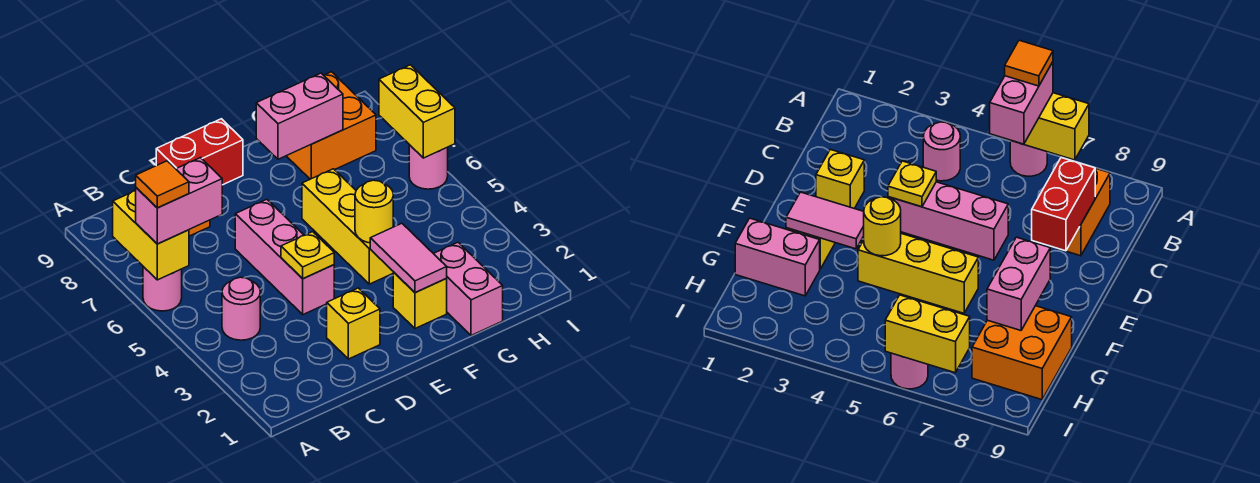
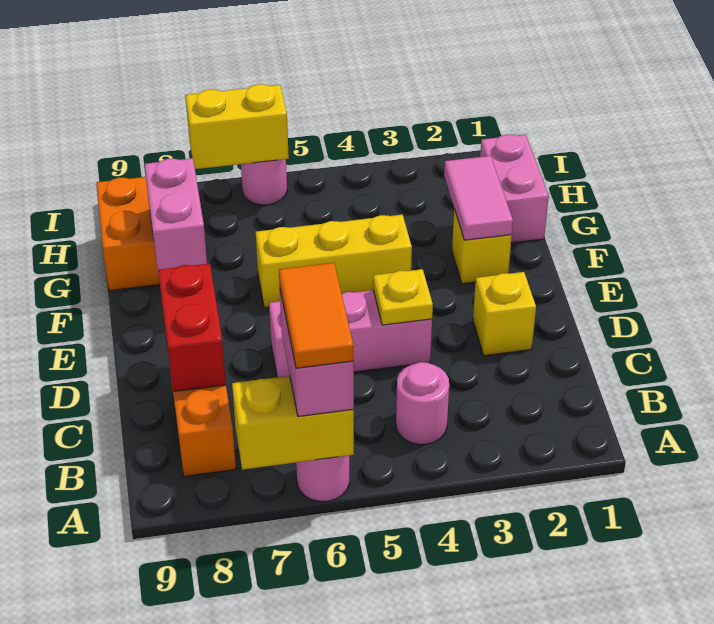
orange tile A6 level 4 -> orange tile A6:B6 level 4
pink tile F2:F3 level 2 -> pink tile F2:G2 level 2
yellow round brick F4 level 2 -> none
pink brick G1:G2 level 1 -> pink brick G1:H1 level 1

